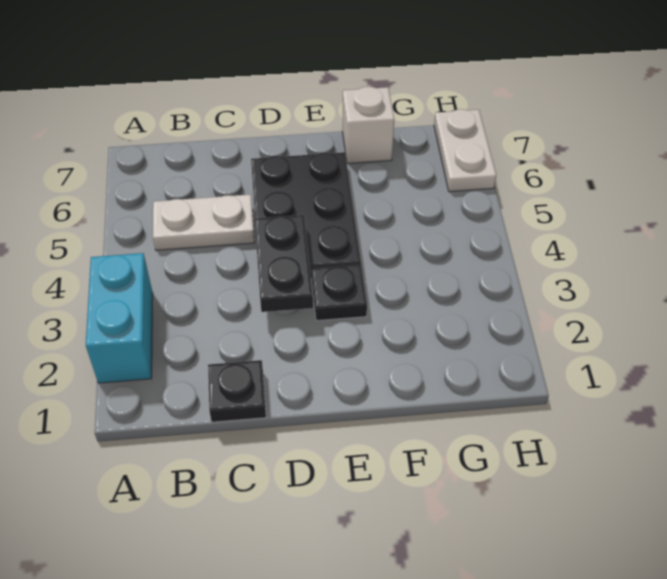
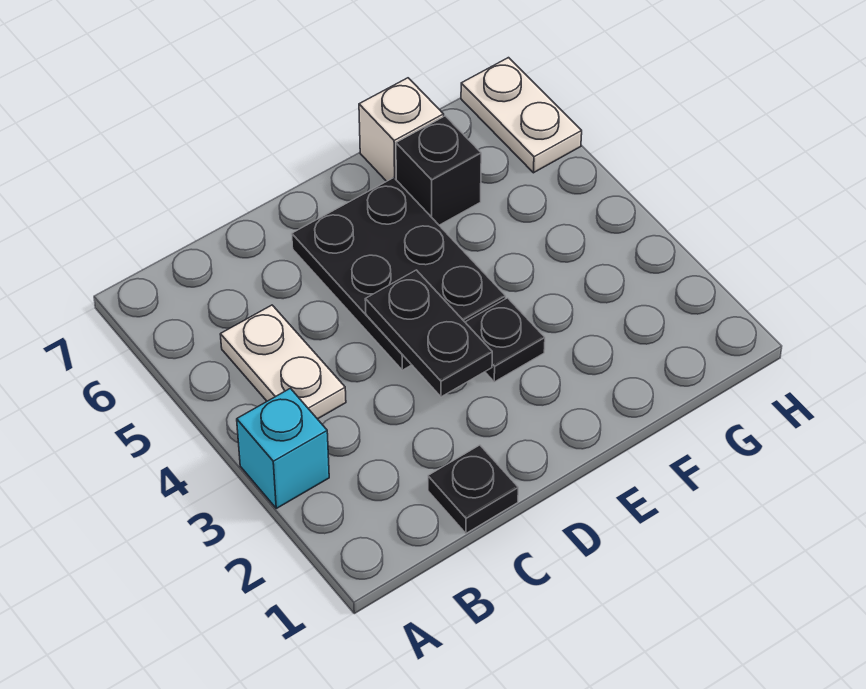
cyan brick A2:A3 level 1 -> cyan brick A3 level 1
white plate B5:C5 level 1 -> white plate B4:B5 level 1
none -> black brick F6 level 1

